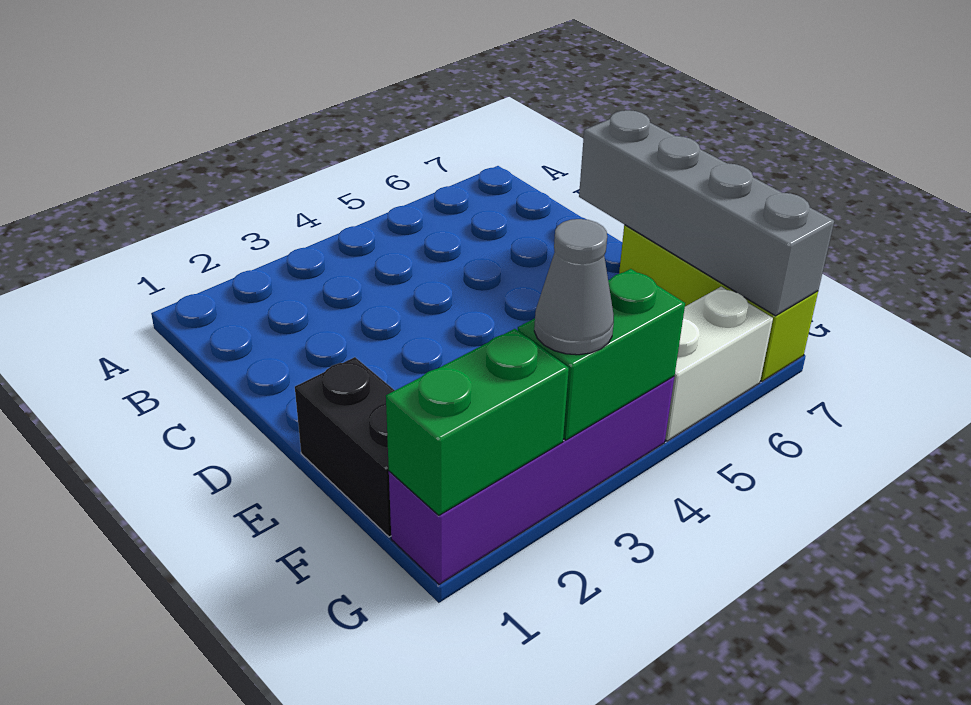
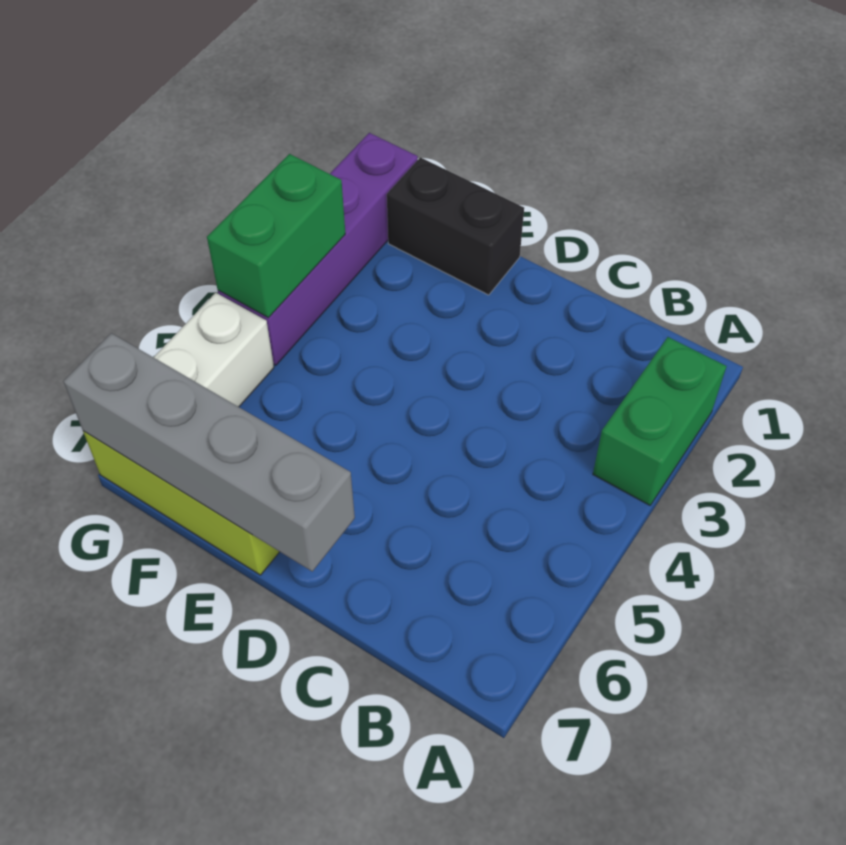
green brick G1:G2 level 2 -> green brick A2:A3 level 1
grey cone G3 level 3 -> none

